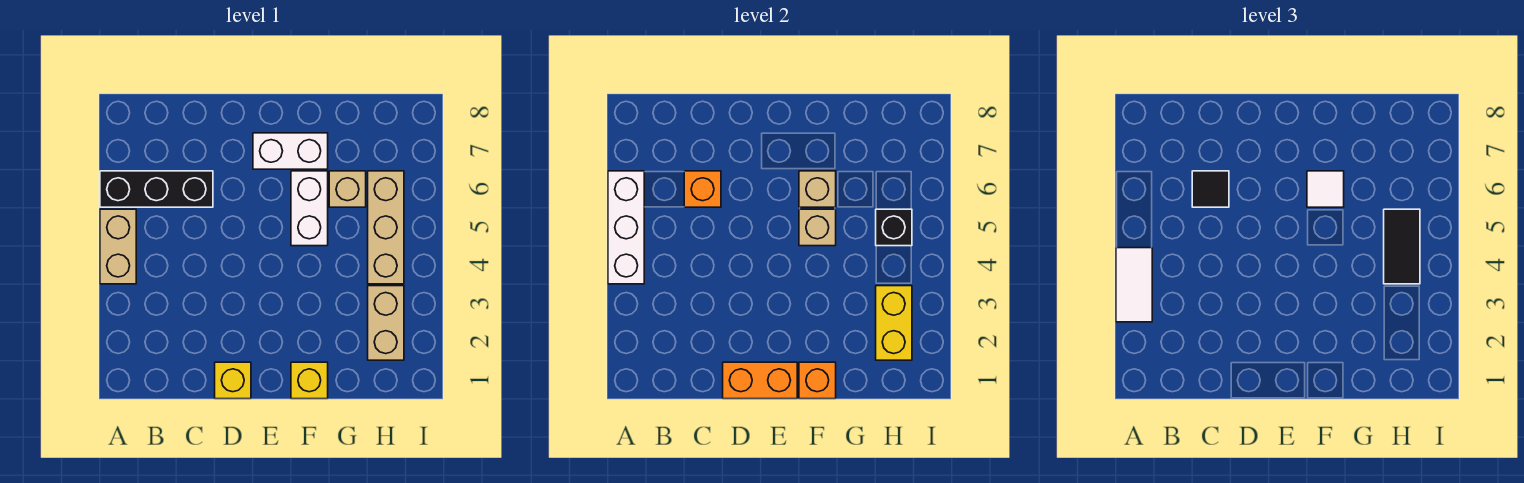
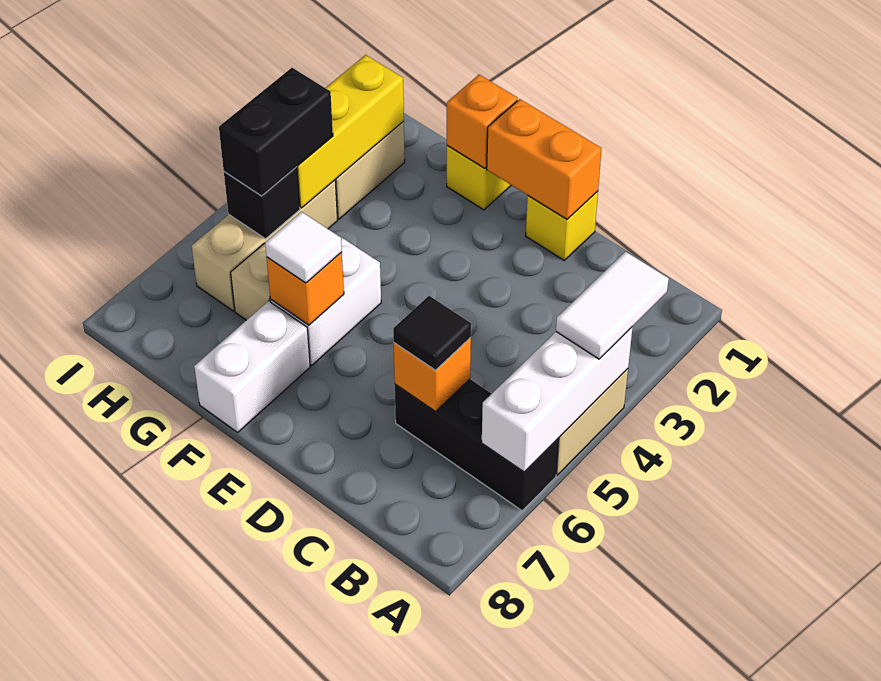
white brick E7:F7 level 1 -> white brick F7:F8 level 1
tan brick F5 level 2 -> none
tan brick F6 level 2 -> orange brick F6 level 2
yellow brick H2:H3 level 2 -> yellow brick H2:H4 level 2
black tile H4:H5 level 3 -> black brick H4:H5 level 3

